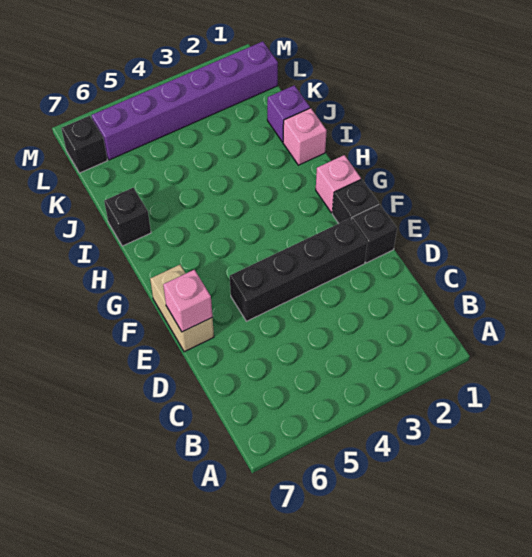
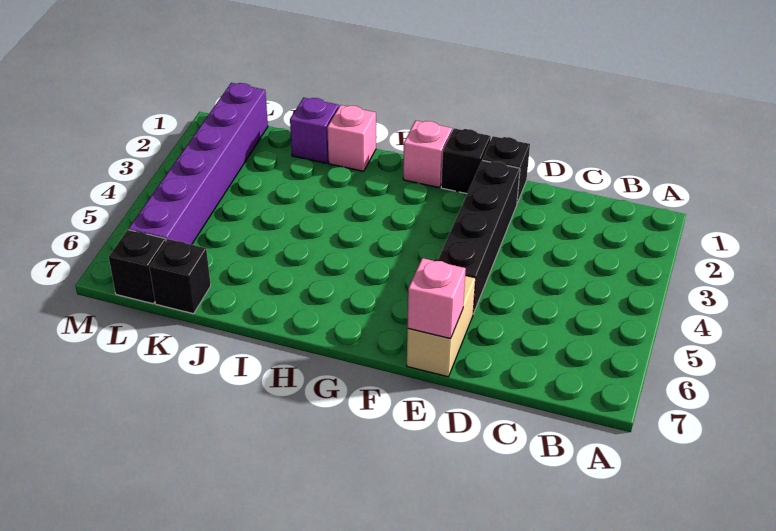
tan brick E7:F7 level 1 -> tan brick E6:E7 level 1
black brick I7 level 1 -> black brick K7 level 1

